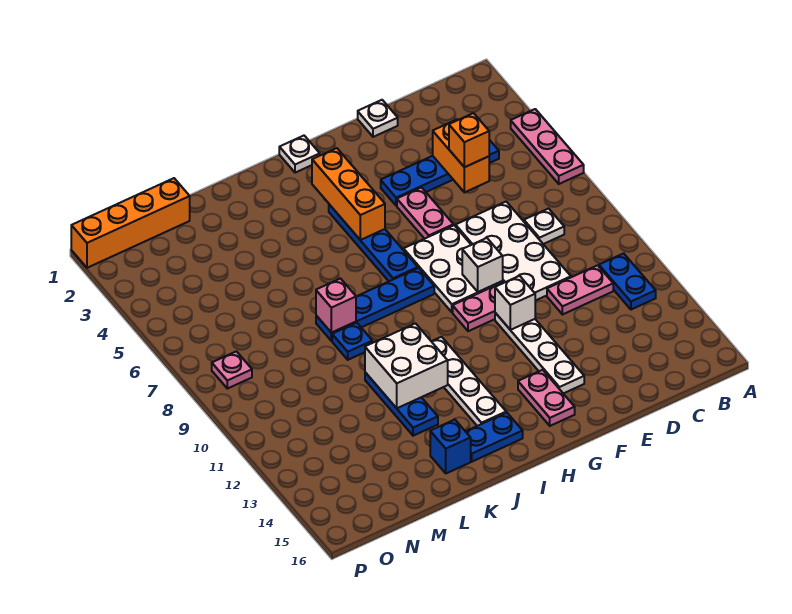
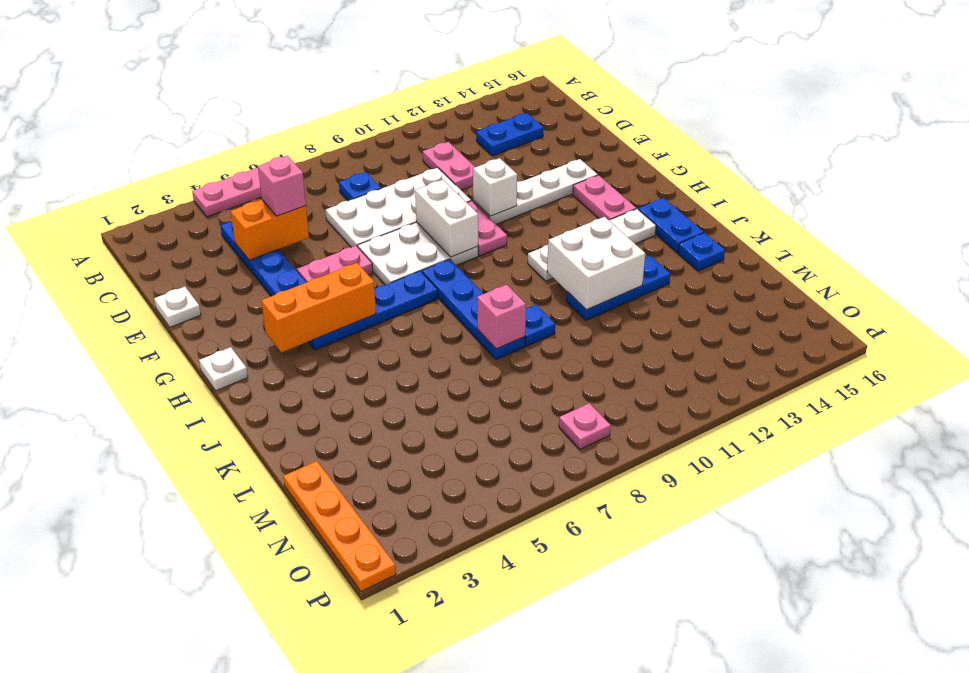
blue plate B11:B12 level 1 -> blue plate C13:C14 level 1
white plate C8 level 1 -> blue plate C8 level 1
orange brick D5 level 3 -> pink brick D5 level 3
white brick F9 level 2 -> white brick F9:G9 level 2
pink plate G14:G15 level 1 -> pink plate G14:H14 level 1
blue brick K15 level 1 -> blue plate K15 level 1
orange brick M1:P1 level 1 -> orange plate M1:P1 level 1

